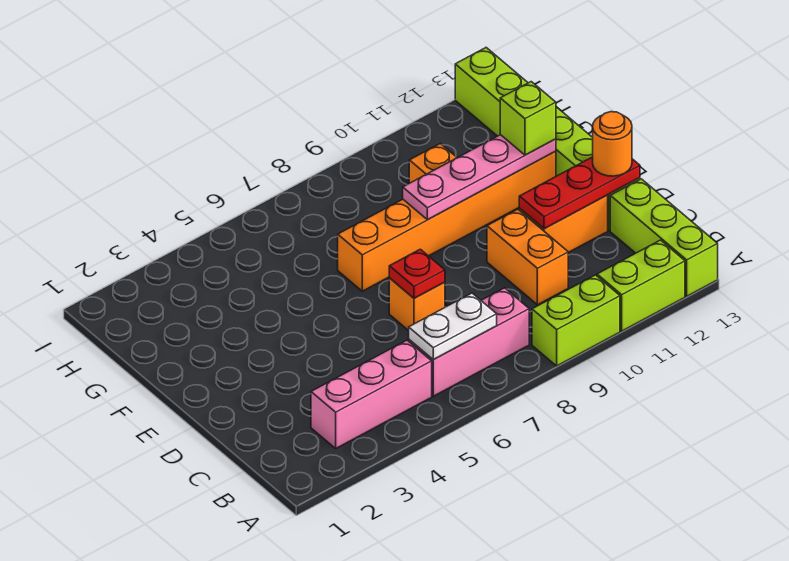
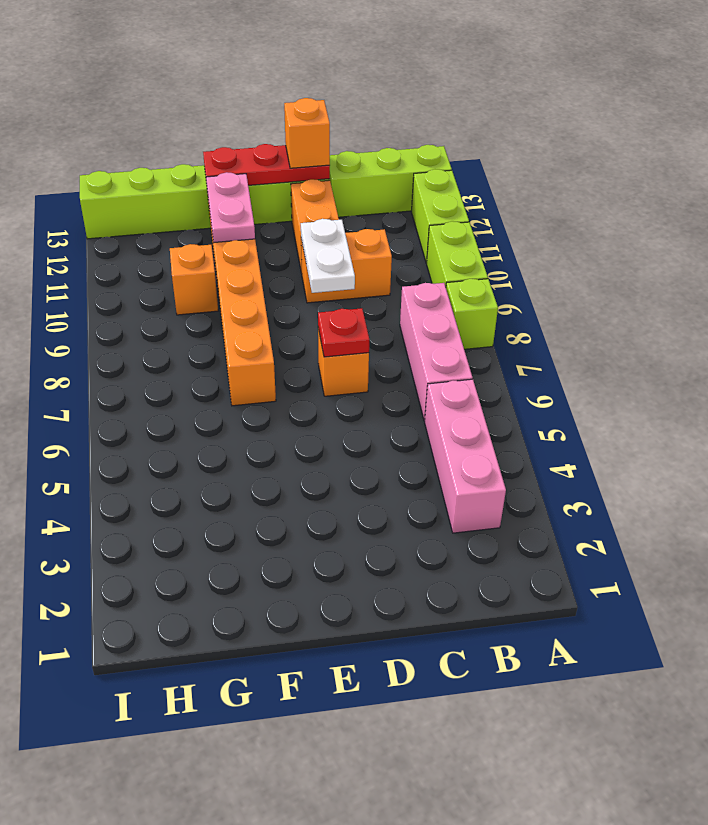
white plate B6:B7 level 2 -> white plate D9:D10 level 2
red plate D11:D13 level 2 -> red plate D13:F13 level 2
orange round brick D13 level 3 -> orange brick D13 level 3
pink plate F9:F12 level 2 -> pink plate F11:F12 level 2
lime brick F12 level 3 -> lime brick A8 level 1

